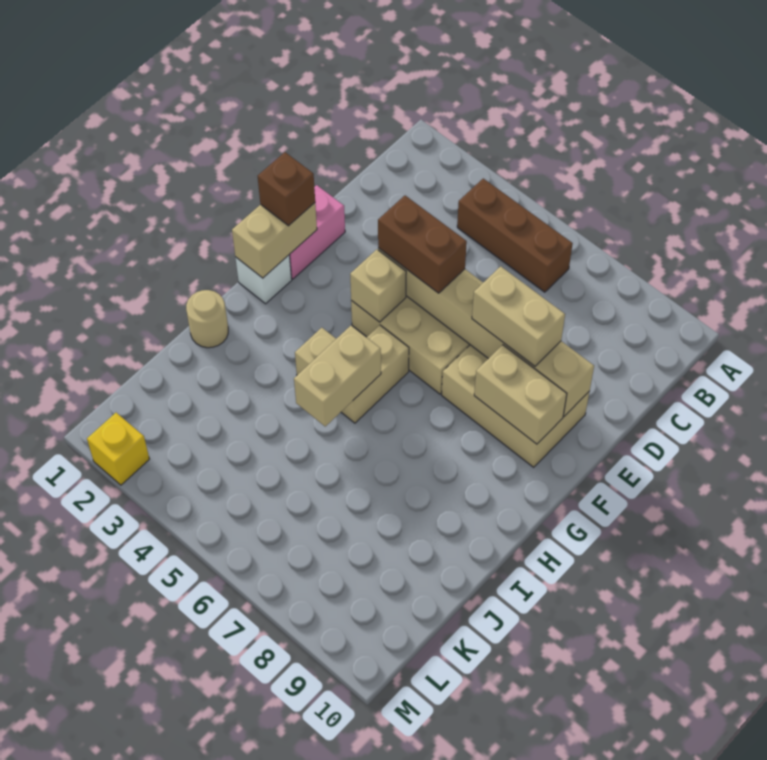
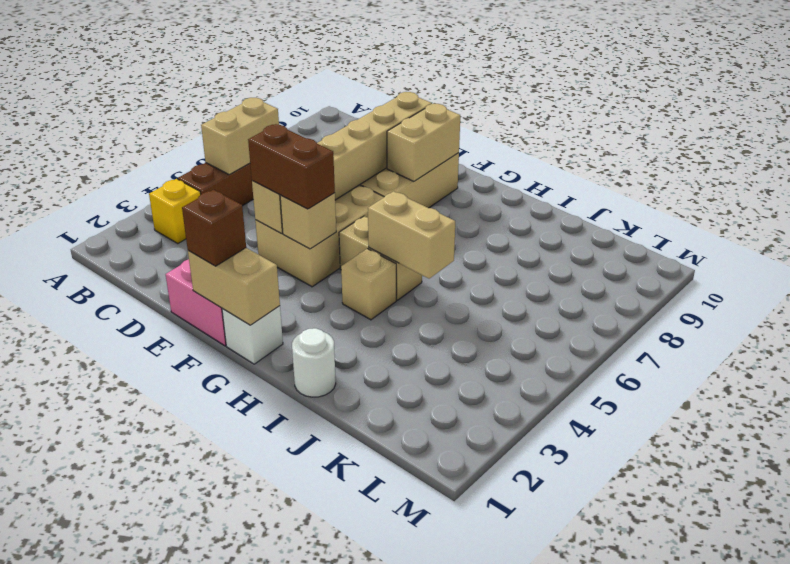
brown brick E4:E5 level 3 -> brown brick E4:F4 level 3
tan brick E7:E8 level 3 -> tan brick B5:B6 level 2
tan round brick I1 level 1 -> white round brick I1 level 1
yellow brick M2 level 1 -> yellow brick B3 level 1

